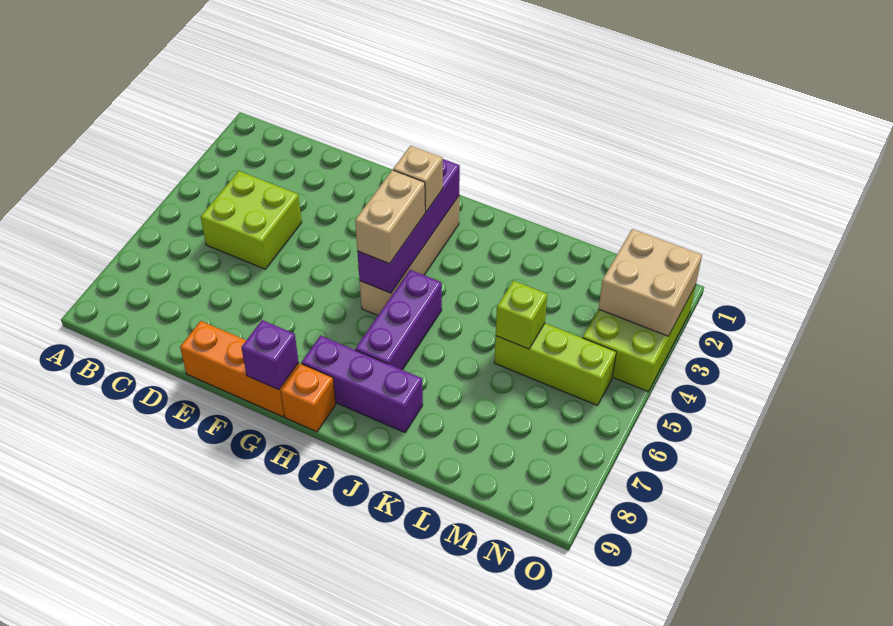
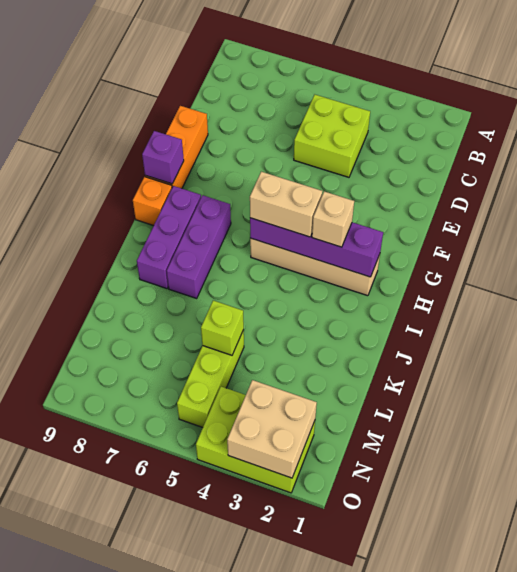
purple brick I5:I7 level 1 -> purple brick H7:J7 level 1

